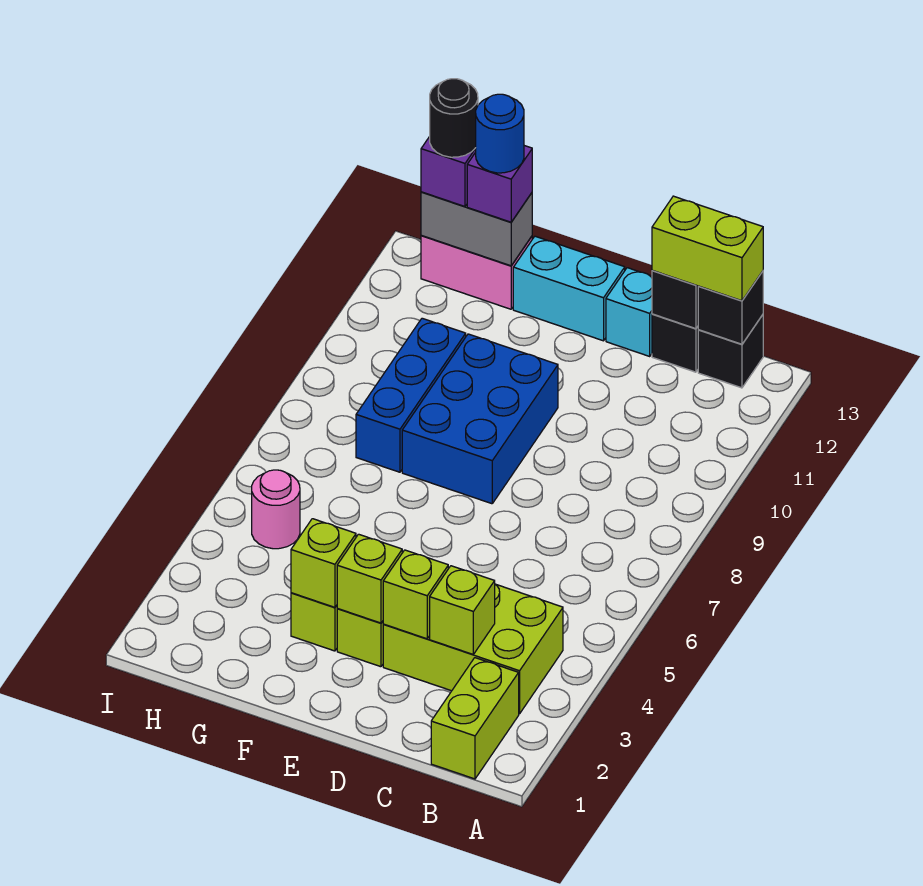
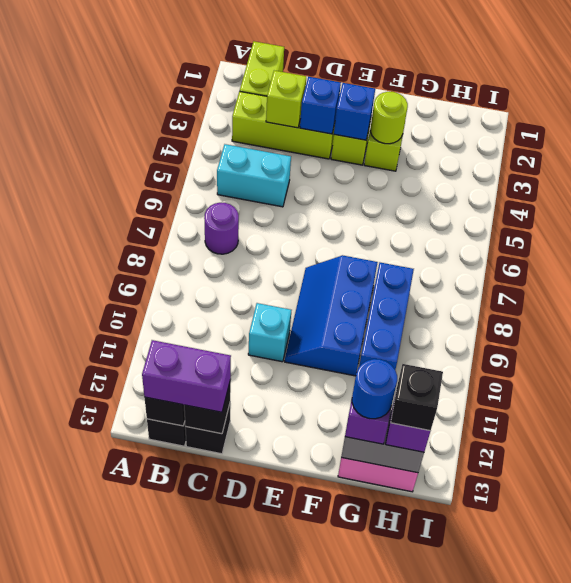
lime brick B3:D4 level 1 -> lime brick B3:D3 level 1
none -> purple round brick B7 level 1
lime brick B13:C13 level 3 -> purple brick B13:C13 level 3
lime brick D3 level 2 -> blue brick D3 level 2
cyan brick D13 level 1 -> cyan brick D10 level 1
lime brick E3 level 2 -> blue brick E3 level 2
blue brick E8:F10 level 1 -> blue slope E8:F10 level 1 top F
cyan brick E13:F13 level 1 -> cyan brick B5:C5 level 1
lime brick F3 level 2 -> lime round brick F3 level 2
pink round brick H5 level 1 -> none
black round brick H13 level 4 -> black brick H13 level 4

